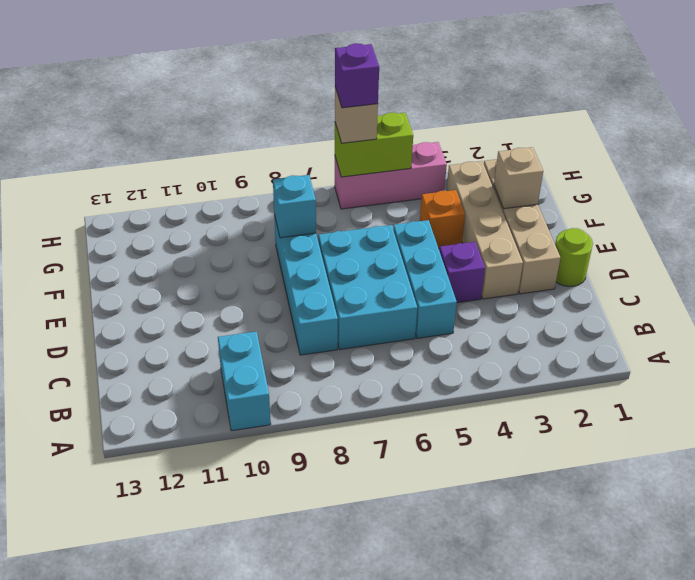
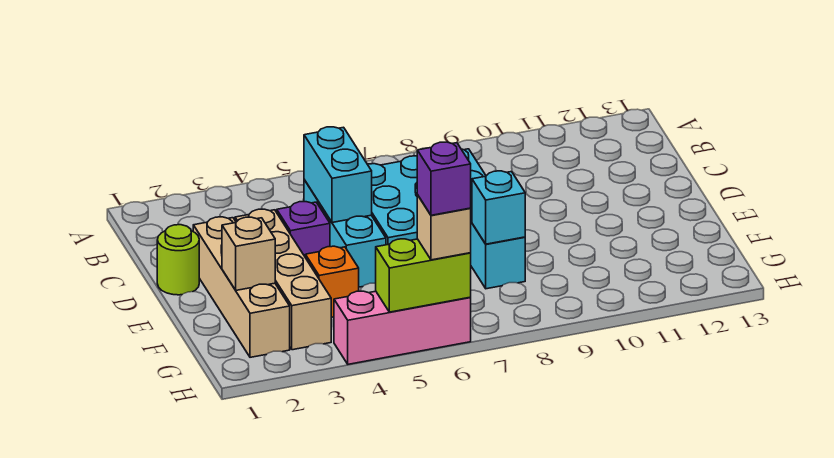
cyan brick A10:B10 level 1 -> cyan brick C5:D5 level 2

